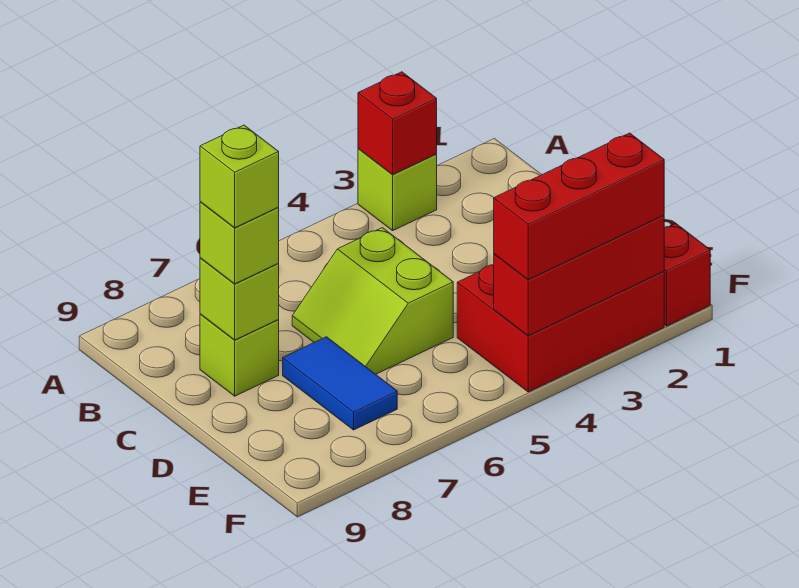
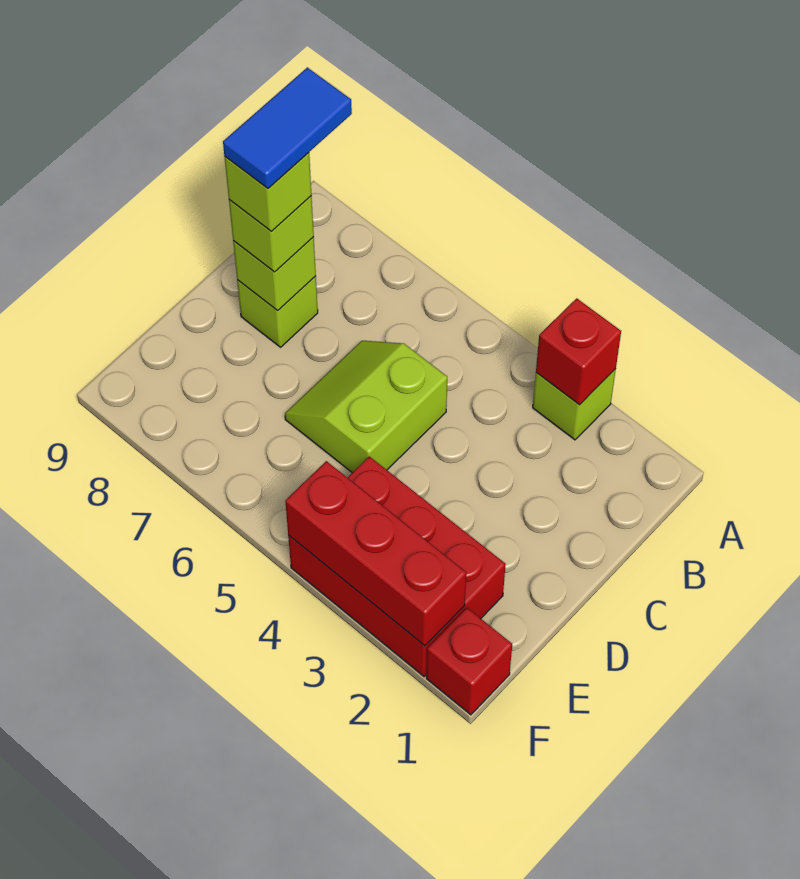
blue tile D7:E7 level 1 -> blue tile B8:C8 level 5
red brick F2:F4 level 3 -> none

